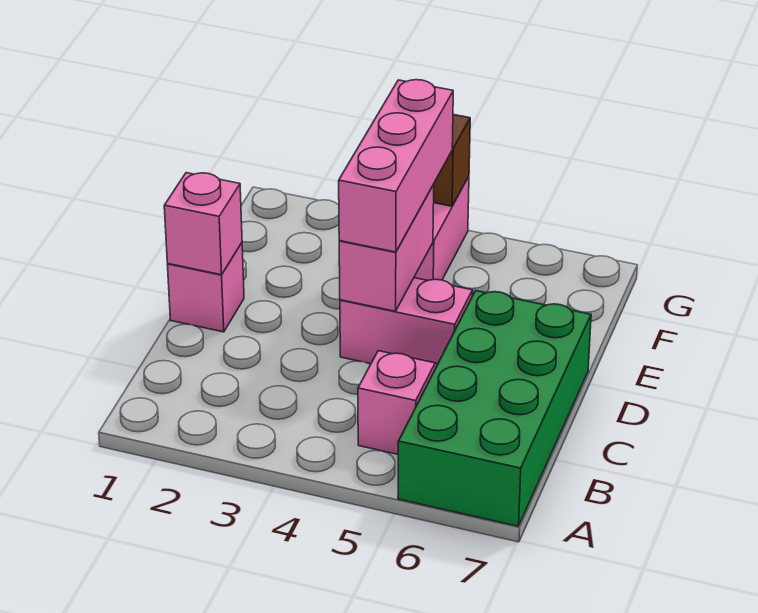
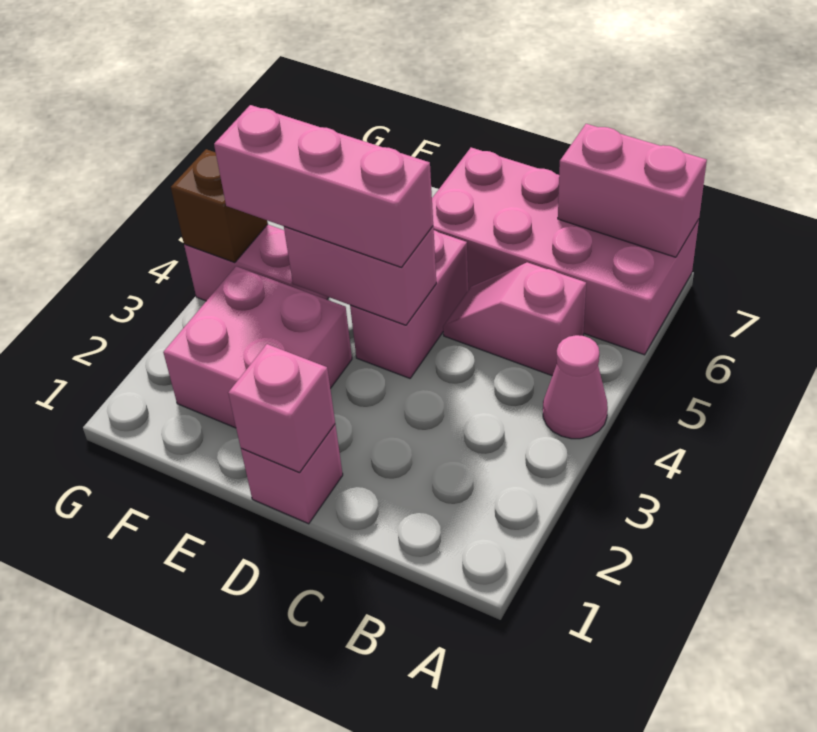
none -> pink cone A4 level 1
green brick A6:D7 level 1 -> pink brick A6:D7 level 1
none -> pink brick A7:B7 level 2
none -> pink brick E2:F3 level 1

